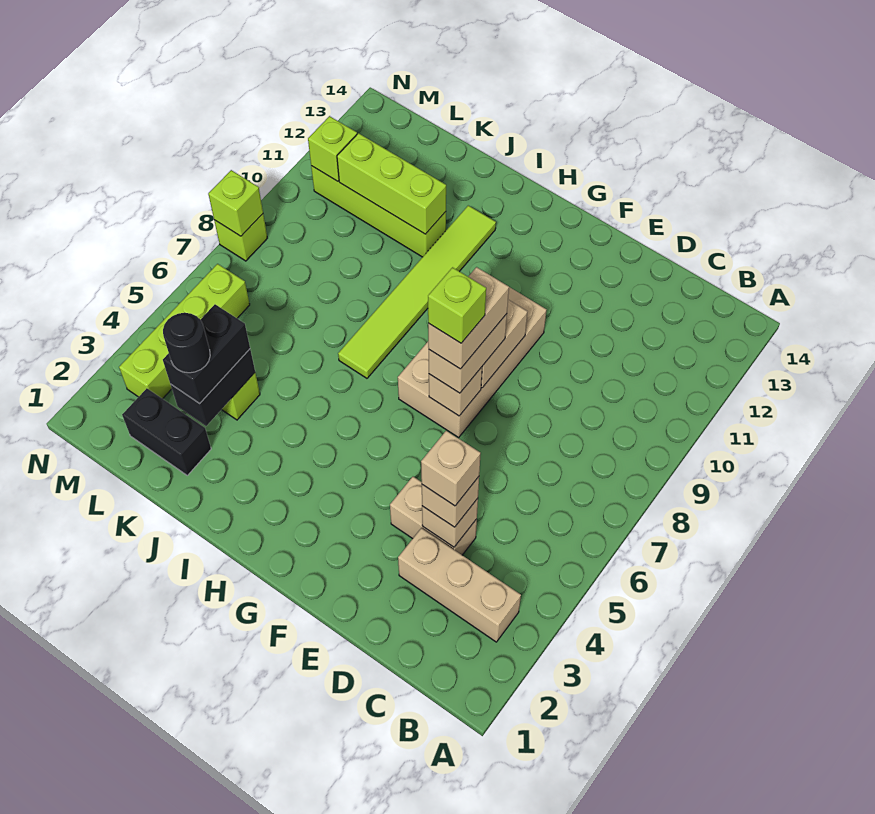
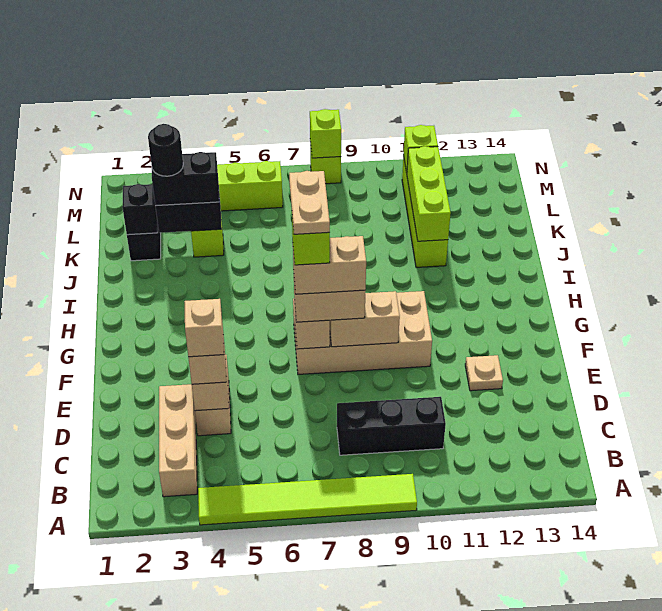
none -> black brick C8:C10 level 1
none -> tan plate E12 level 1
none -> tan plate F7:G7 level 6
lime tile I7:I12 level 1 -> lime tile A4:A9 level 1
none -> black brick K2 level 2

